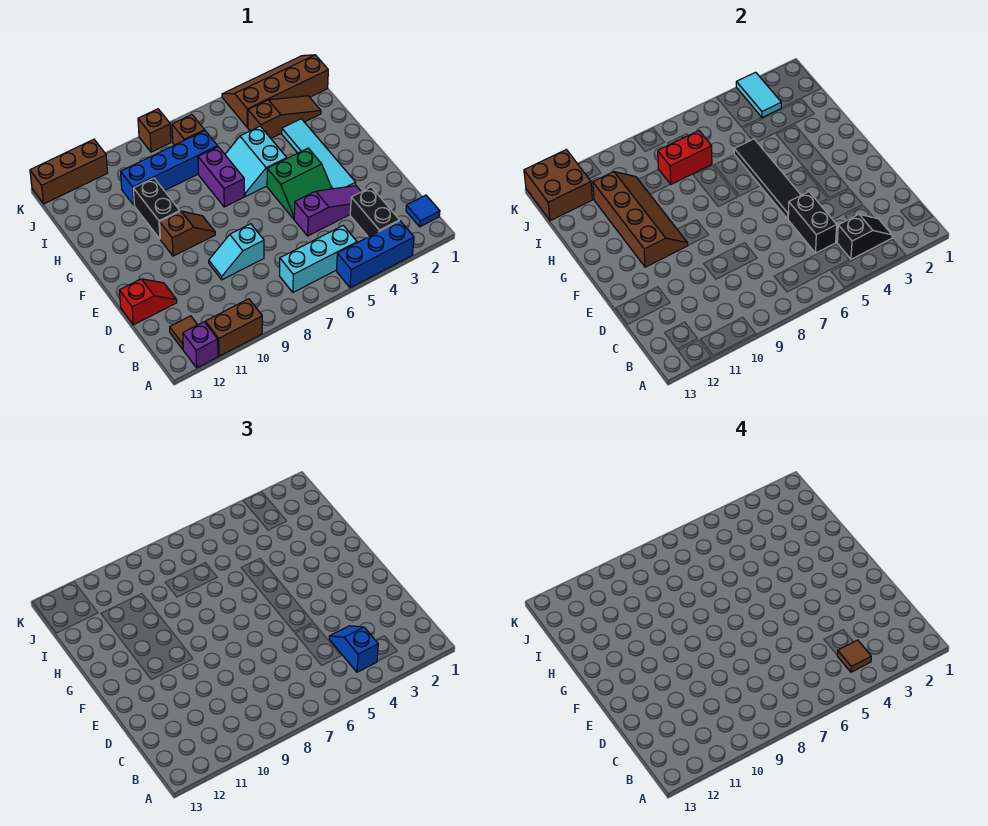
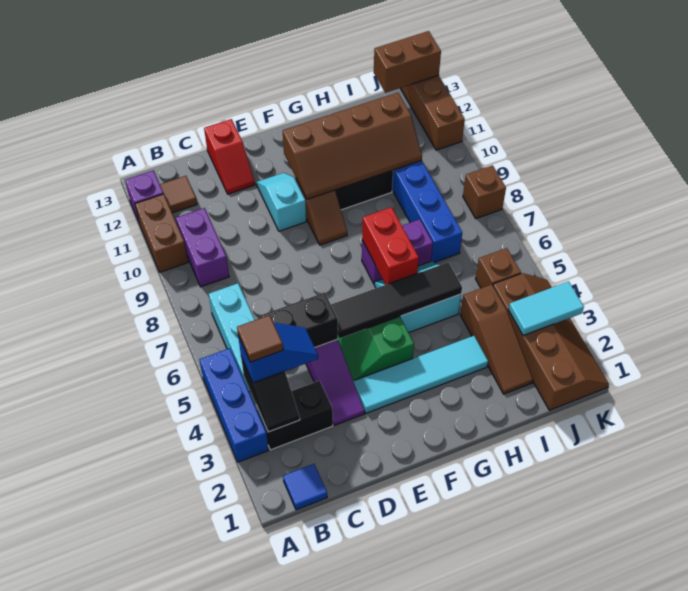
none -> purple brick B9:B10 level 1
cyan slope D8:D9 level 1 top 8 -> cyan slope E10:E11 level 1 top 10
red brick I7:I8 level 2 -> red brick G6:G7 level 2
brown brick J7 level 1 -> brown brick J5 level 1
brown brick J12:K13 level 2 -> brown brick J13:K13 level 2

